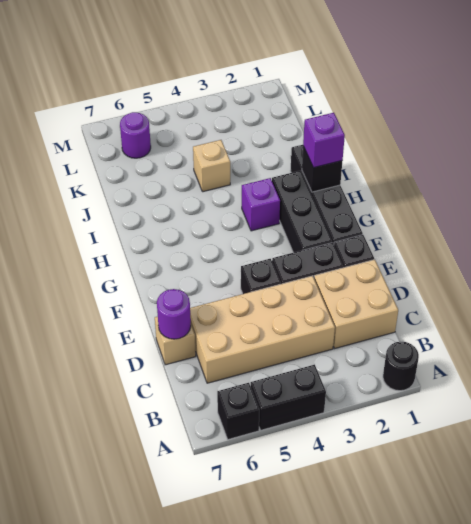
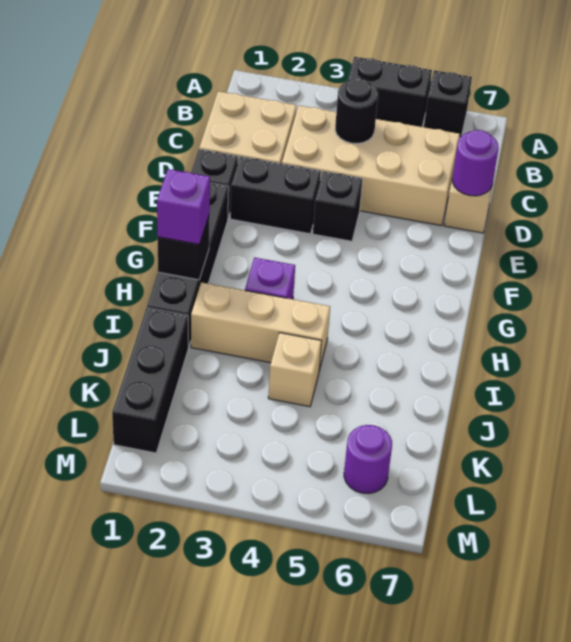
black round brick A1 level 1 -> black round brick C4 level 2
black brick F2:H2 level 1 -> black brick J1:L1 level 1
none -> tan brick I2:I4 level 1

